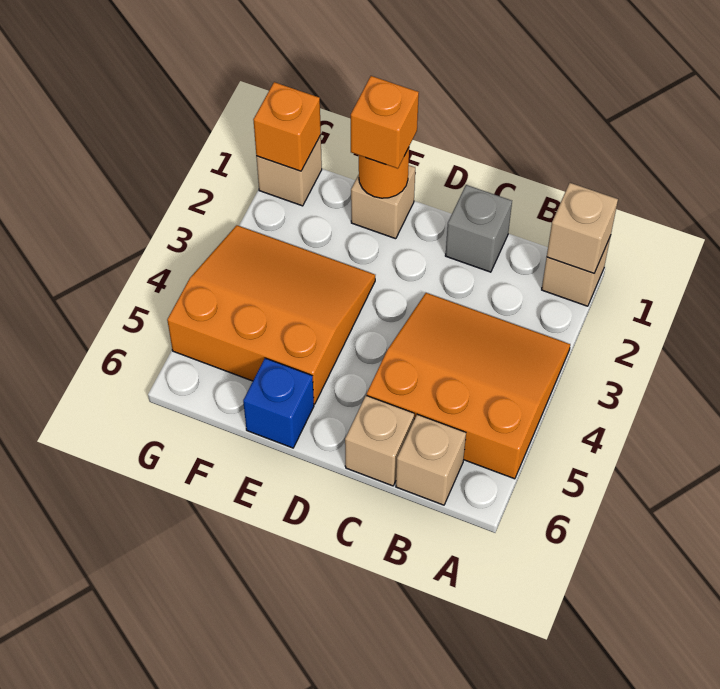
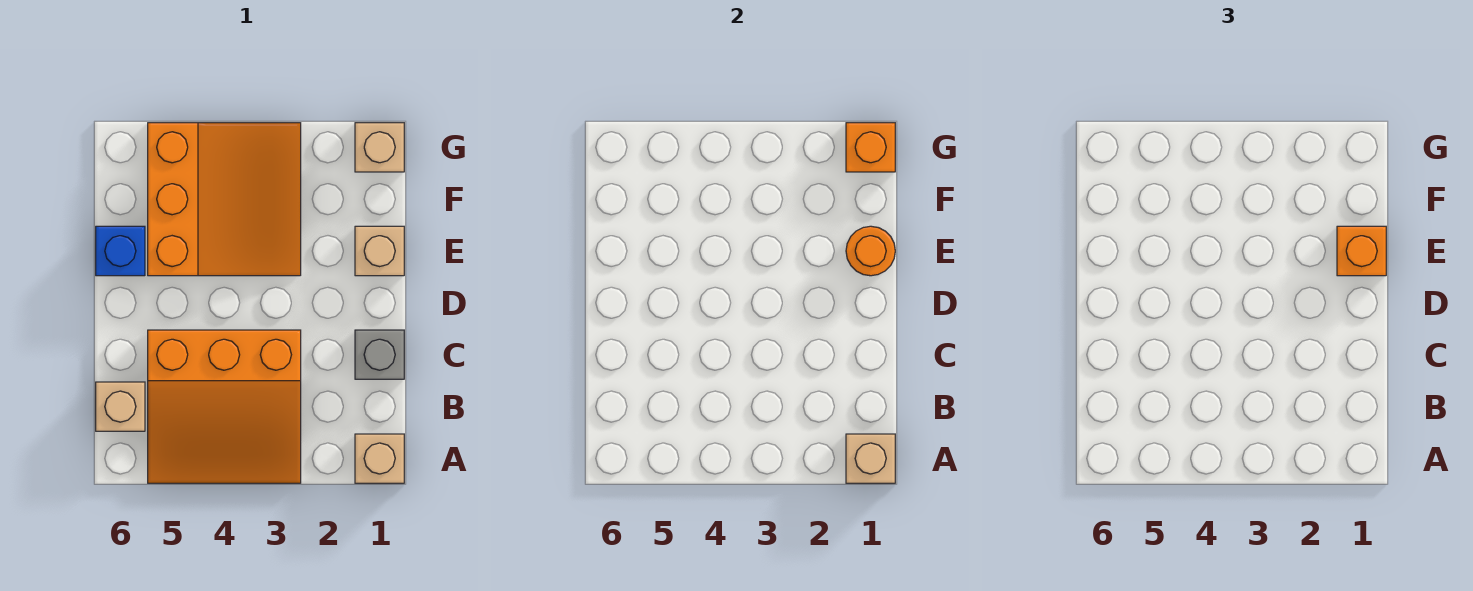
orange slope A3:C5 level 1 top 5 -> orange slope A3:C5 level 1 top C
tan brick C6 level 1 -> none

